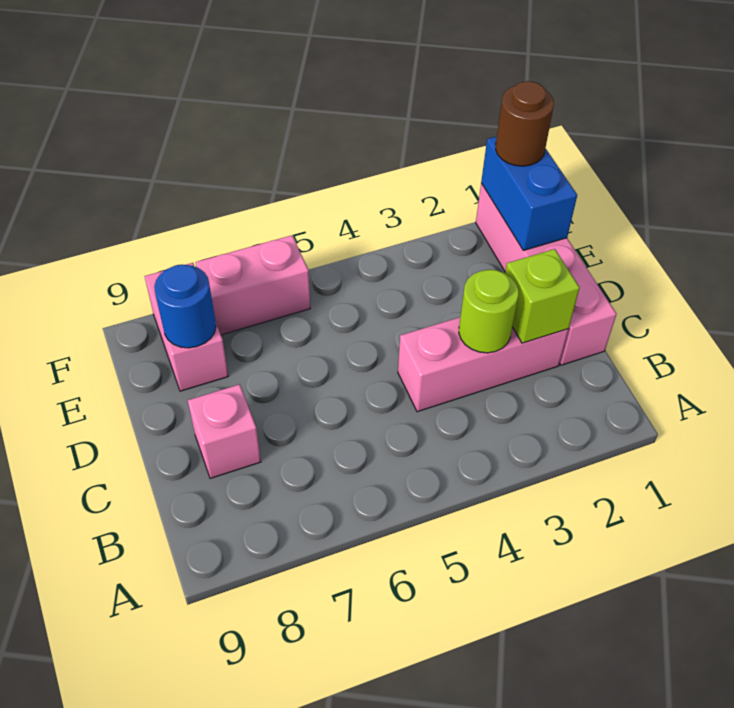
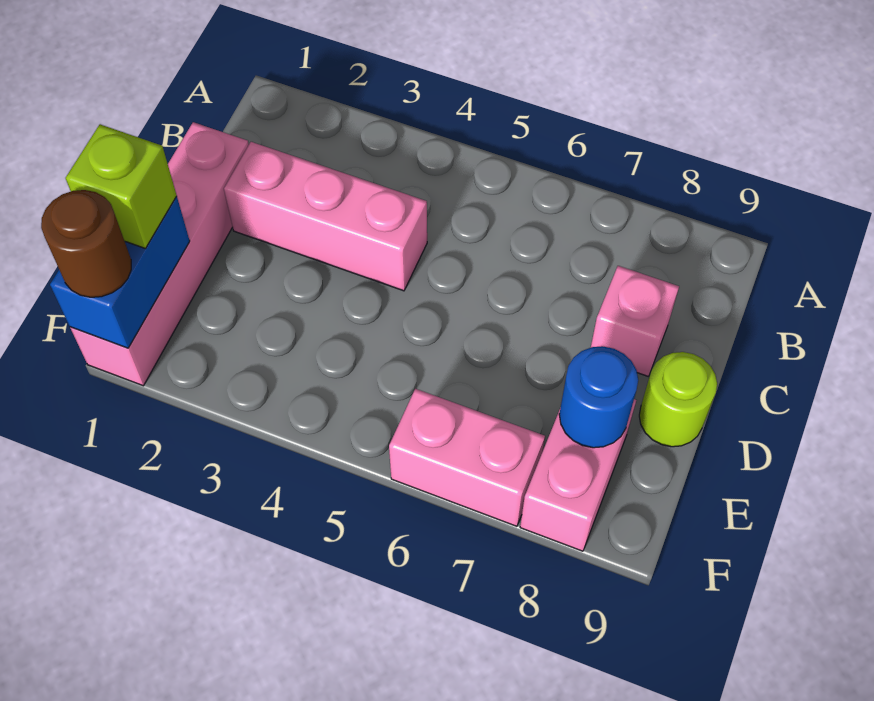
lime brick C2 level 2 -> lime brick E1 level 3
lime round brick C3 level 2 -> lime round brick D9 level 1

